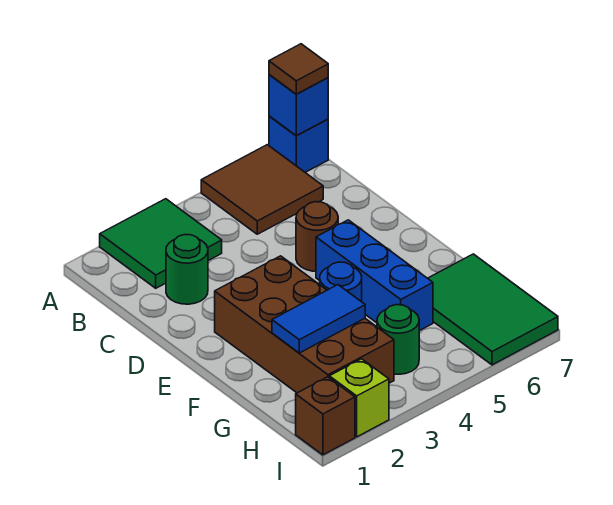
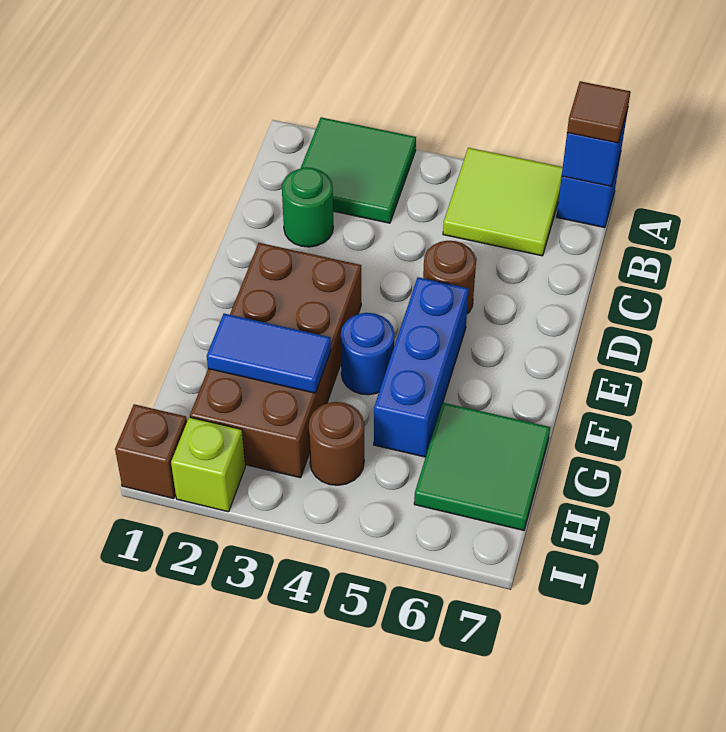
brown tile A5:B6 level 1 -> lime tile A5:B6 level 1
green tile G6:I7 level 1 -> green tile G6:H7 level 1
green round brick H4 level 1 -> brown round brick H4 level 1

